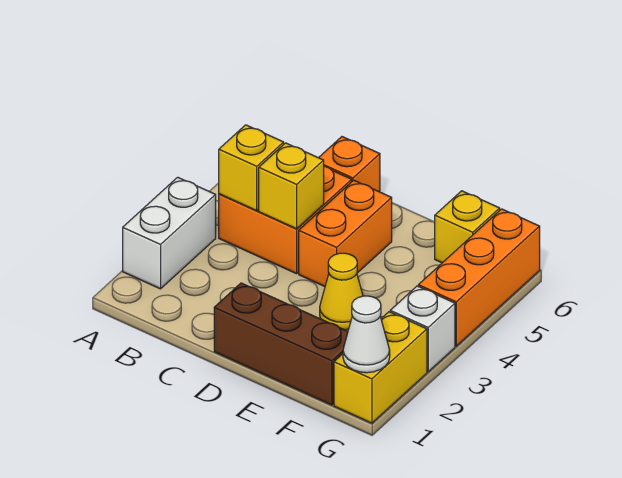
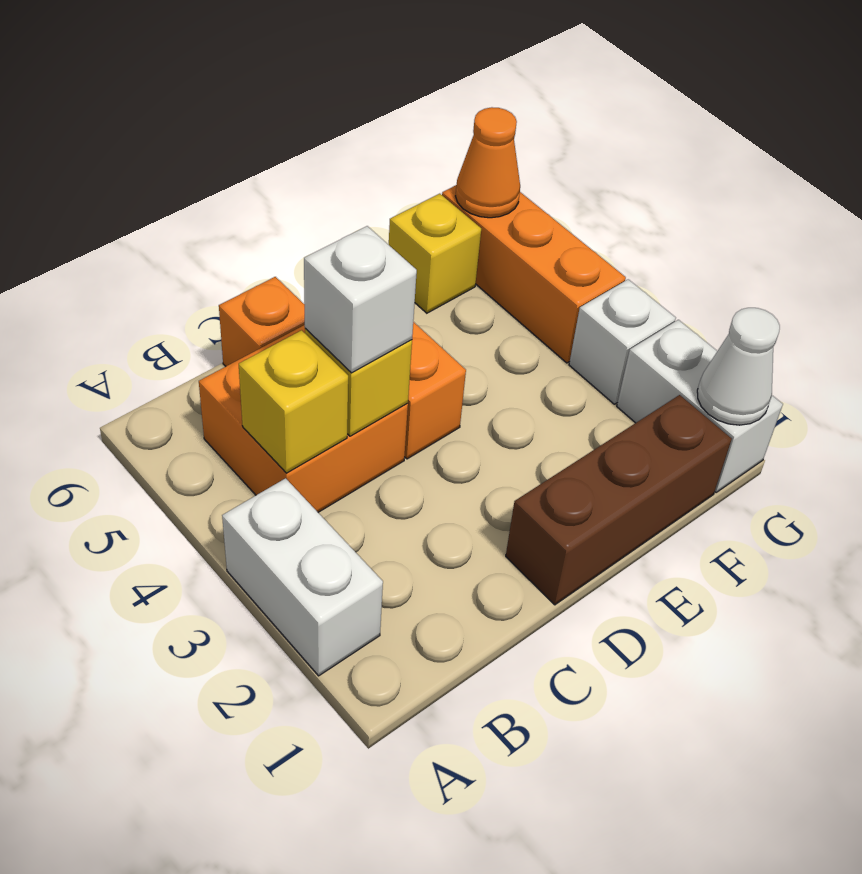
none -> white brick C4 level 3
yellow cone E3 level 1 -> none
yellow brick G1:G2 level 1 -> white brick G1:G2 level 1
none -> orange cone G6 level 2

